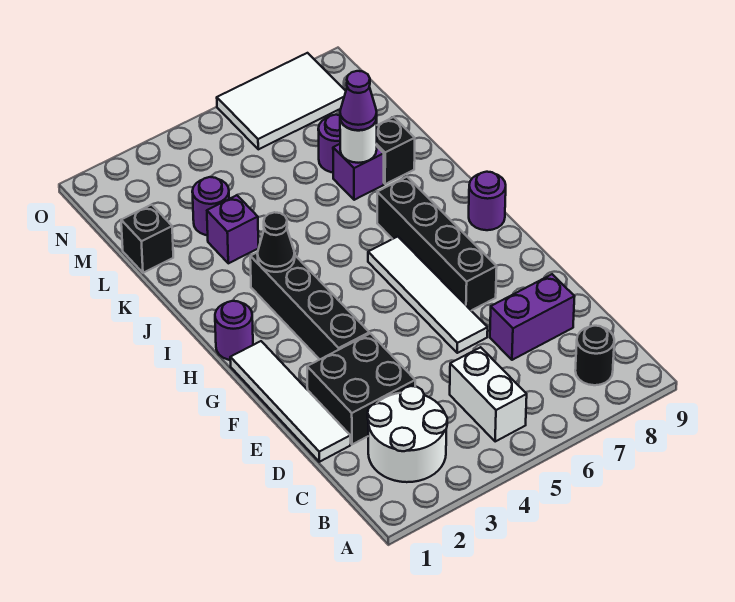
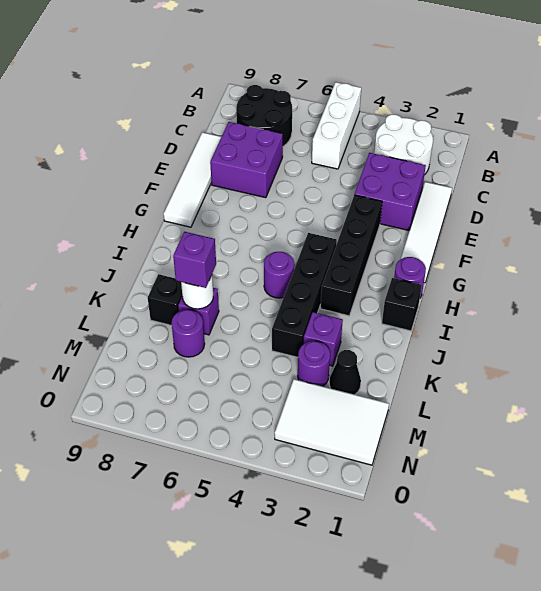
white brick B5:C5 level 1 -> white brick A5:C5 level 1
black round brick B8 level 1 -> black round brick B7:C8 level 1
black brick D2:E3 level 1 -> purple brick D2:E3 level 1
purple brick D7:D8 level 1 -> purple brick D7:E8 level 1
white tile E6:H6 level 1 -> white tile D9:G9 level 1
black brick F7:I7 level 1 -> black brick H4:K4 level 1
purple round brick H9 level 1 -> purple round brick I5 level 1
black cone I3 level 2 -> black cone L2 level 1
purple cone K7 level 3 -> purple brick K7 level 3
black brick L1 level 1 -> black brick I1 level 1
white tile N6:O8 level 1 -> white tile M1:N3 level 1

